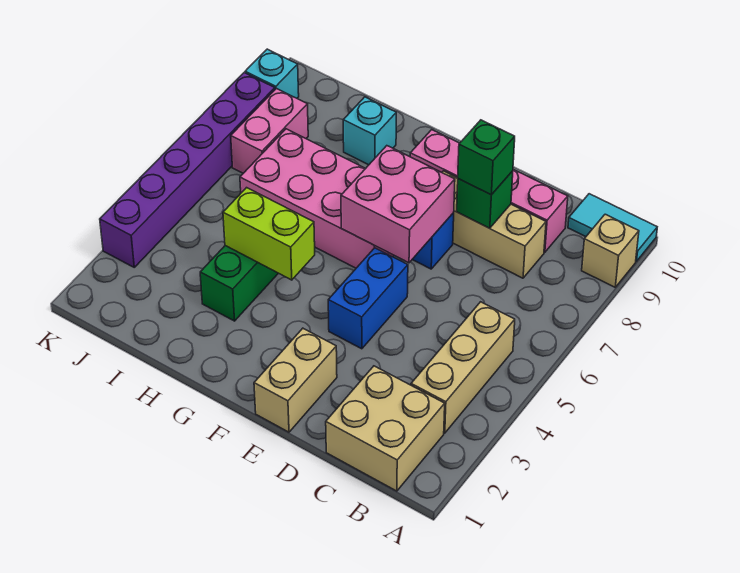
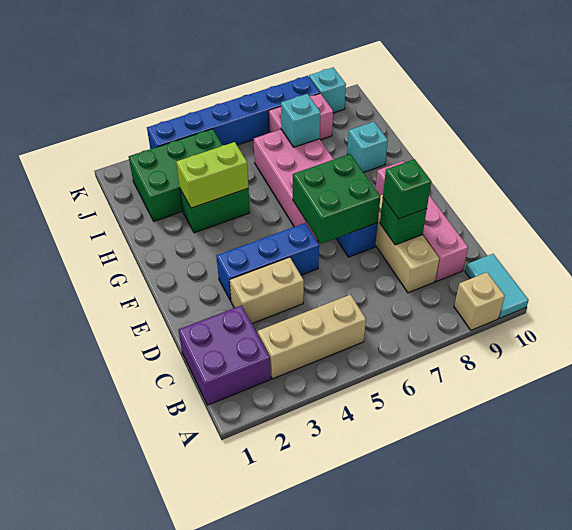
tan brick B1:C2 level 1 -> purple brick B1:C2 level 1
tan brick E1:E2 level 1 -> tan brick D3:D4 level 1
blue brick E4:E5 level 1 -> blue brick E3:E5 level 1
pink brick E6:F7 level 2 -> green brick E6:F7 level 2
lime brick G4:H4 level 2 -> lime brick H3:H4 level 2
none -> green brick I2:J4 level 1
none -> cyan brick I7 level 2
purple brick K3:K8 level 1 -> blue brick K3:K8 level 1

